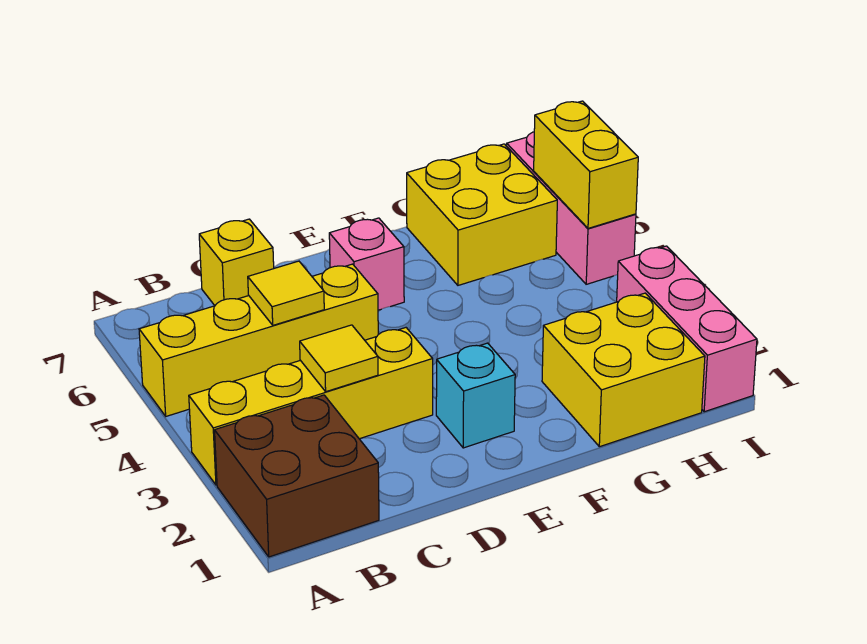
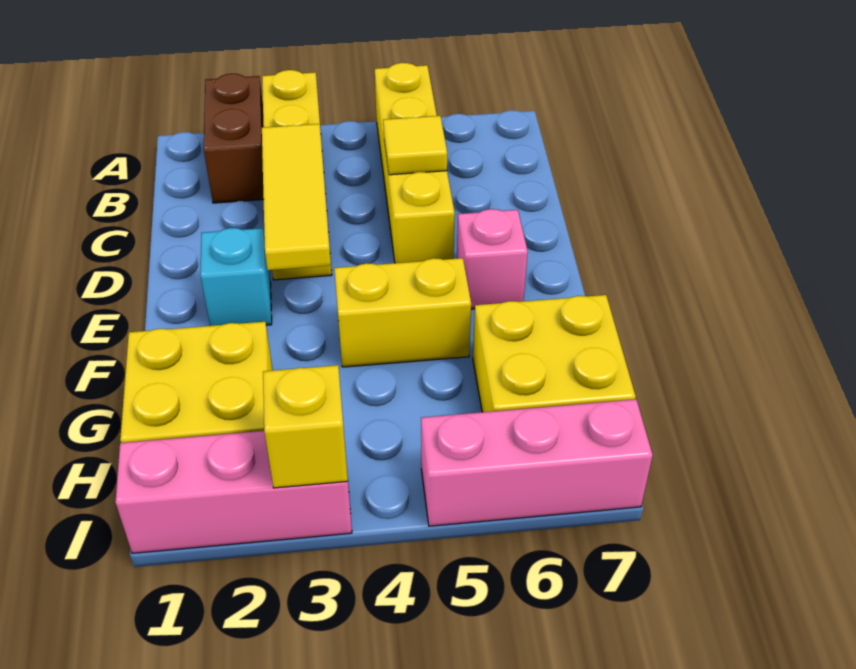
brown brick A1:B2 level 1 -> brown brick A2:B2 level 1
yellow tile C3 level 2 -> yellow tile C3:E3 level 2
yellow brick C7 level 1 -> yellow brick I3 level 2
yellow brick I5:I6 level 2 -> yellow brick F4:F5 level 1

